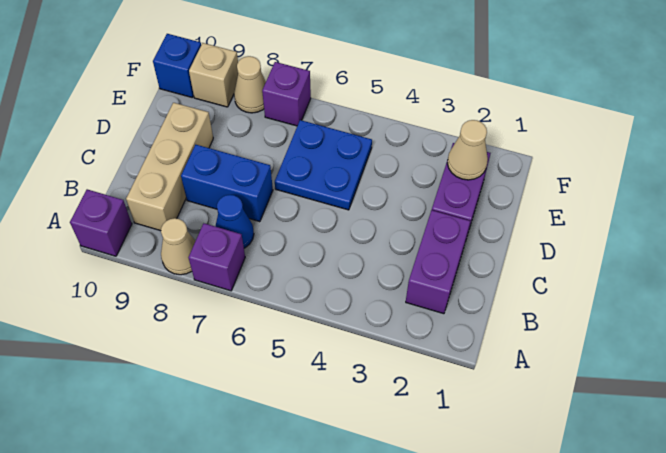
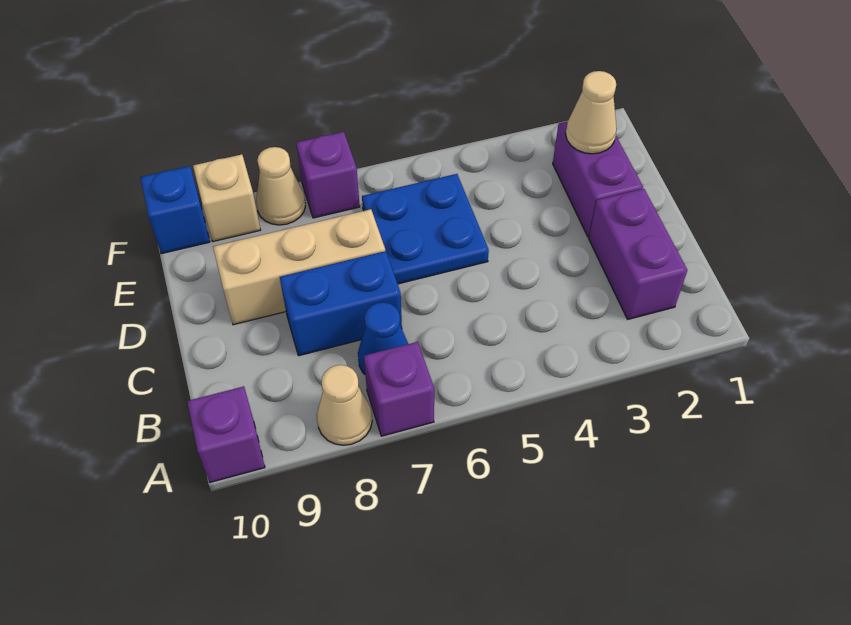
tan brick B9:D9 level 1 -> tan brick D7:D9 level 1

